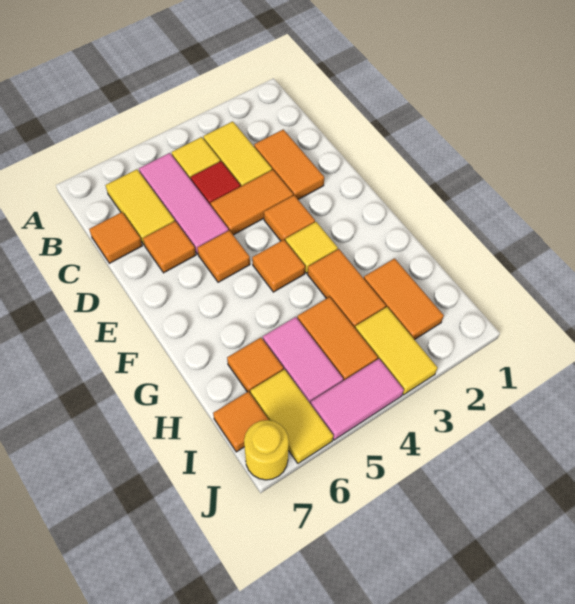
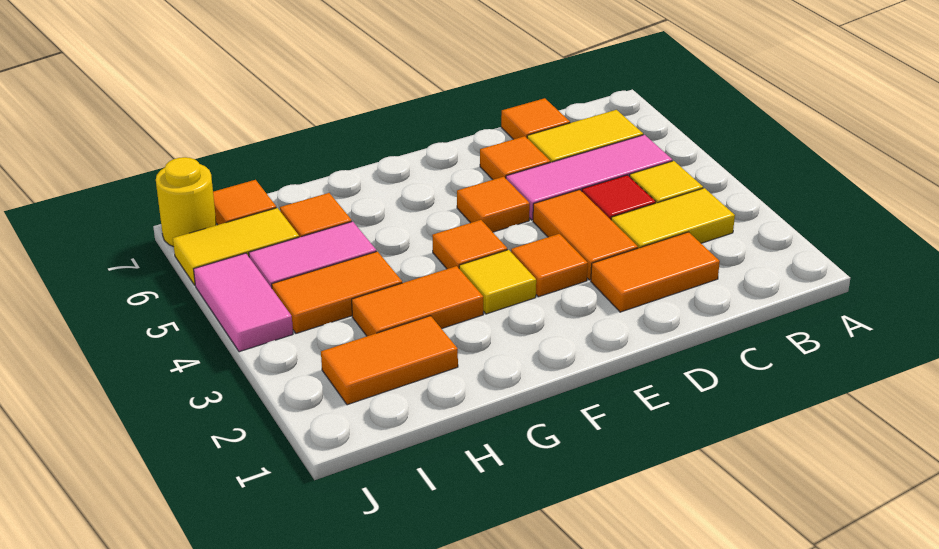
yellow tile I3:J3 level 1 -> none

